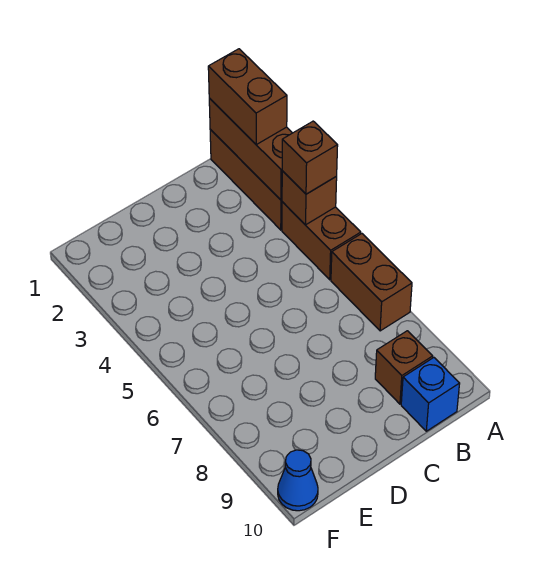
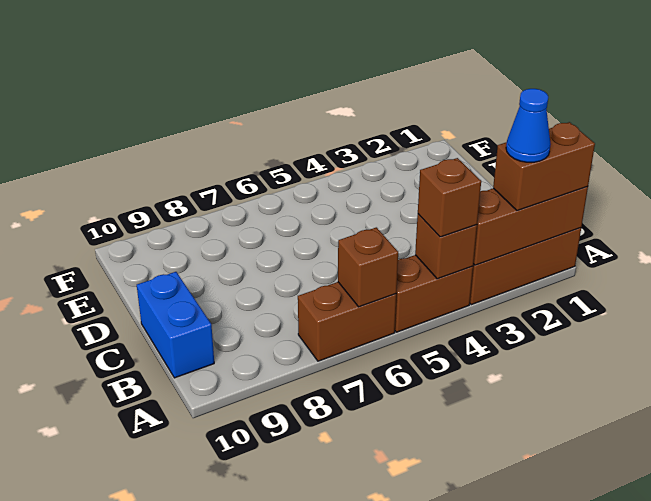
brown brick B9 level 1 -> brown brick A6 level 2
blue brick B10 level 1 -> blue brick B10:C10 level 1
blue cone F10 level 1 -> blue cone A2 level 4

